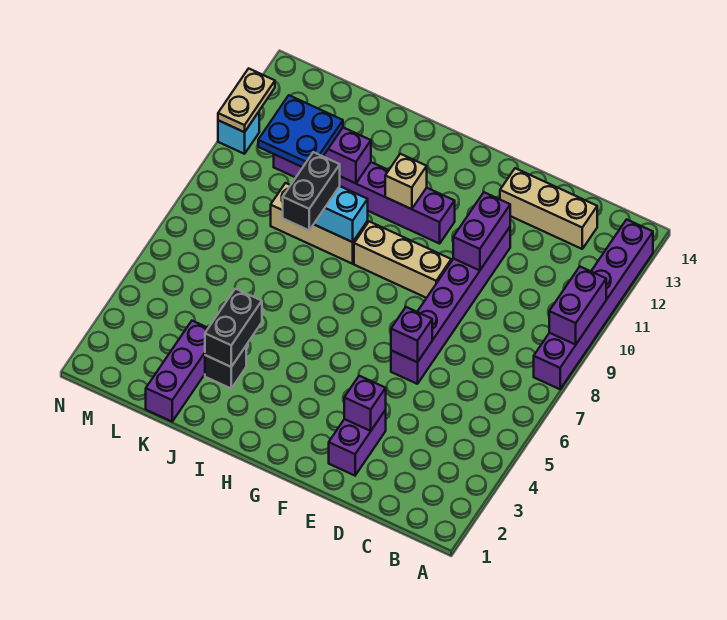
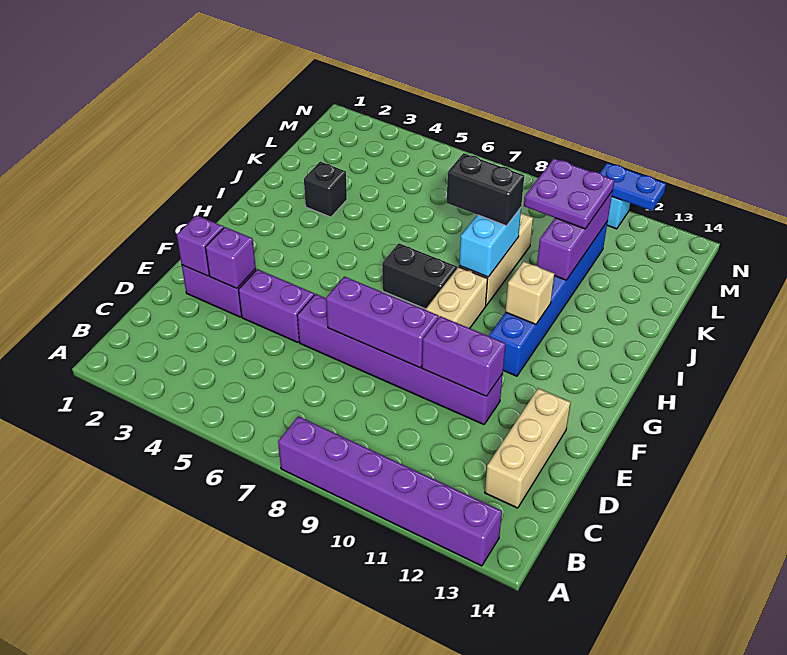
purple brick A9:A10 level 2 -> purple brick E4:E5 level 1
purple brick E6 level 2 -> purple brick E2 level 2
purple brick G11:L11 level 1 -> blue brick G11:L11 level 1
black brick J3:J4 level 2 -> black brick H7:H8 level 1
purple brick K1:K3 level 1 -> purple brick E7:E9 level 2
blue plate K10:L11 level 3 -> purple plate K10:L11 level 3
tan plate N11:N12 level 2 -> blue plate N11:N12 level 2

